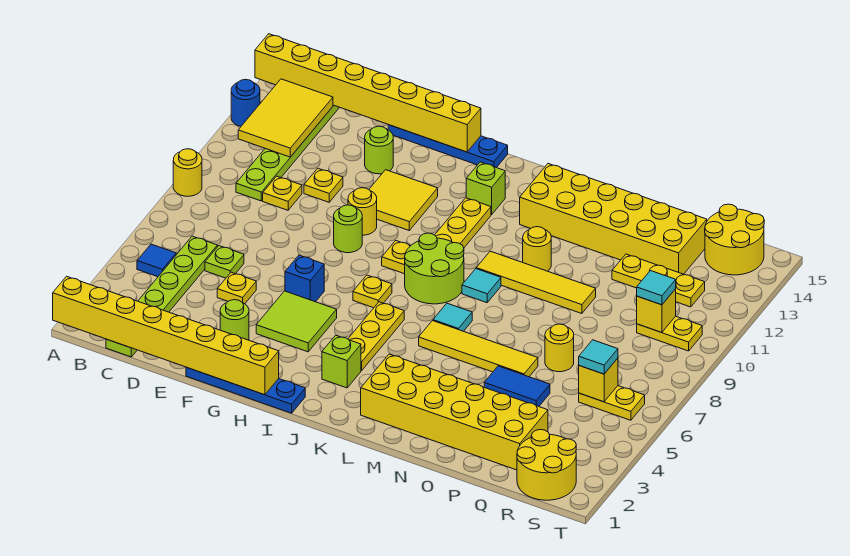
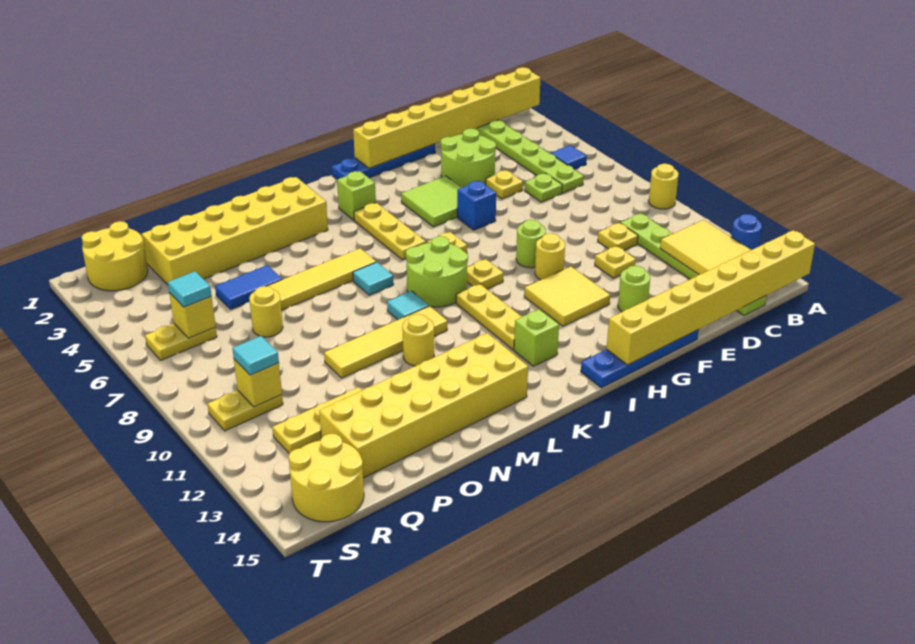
lime round brick F3 level 1 -> lime round brick E3:F4 level 1

